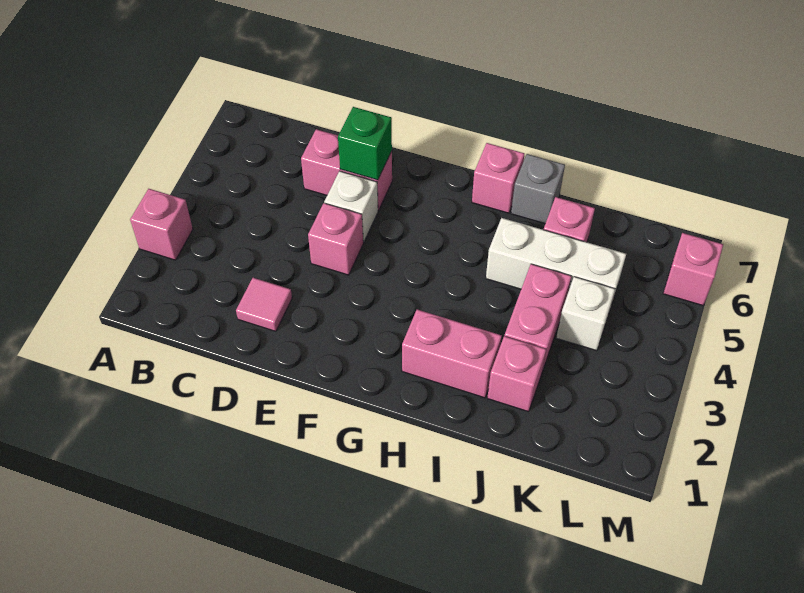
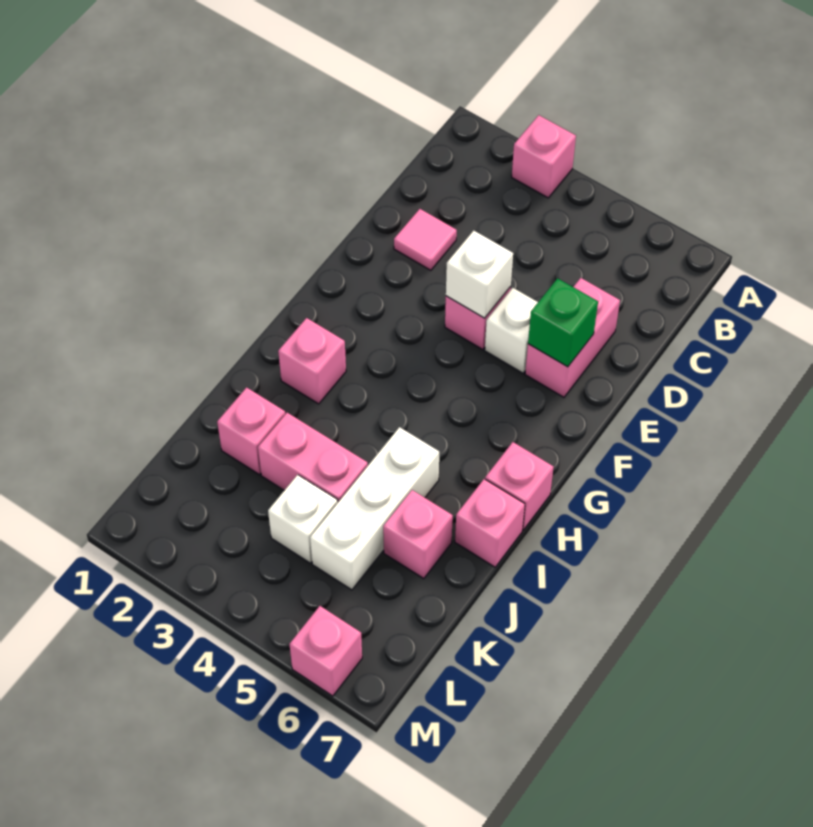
none -> white brick E4 level 2
pink brick H2:I2 level 1 -> pink brick H2 level 1
grey brick I7 level 1 -> pink brick I7 level 1

